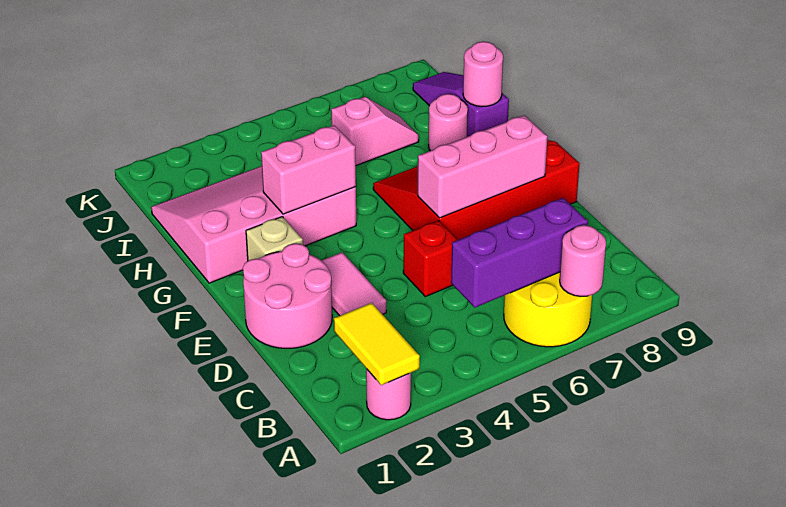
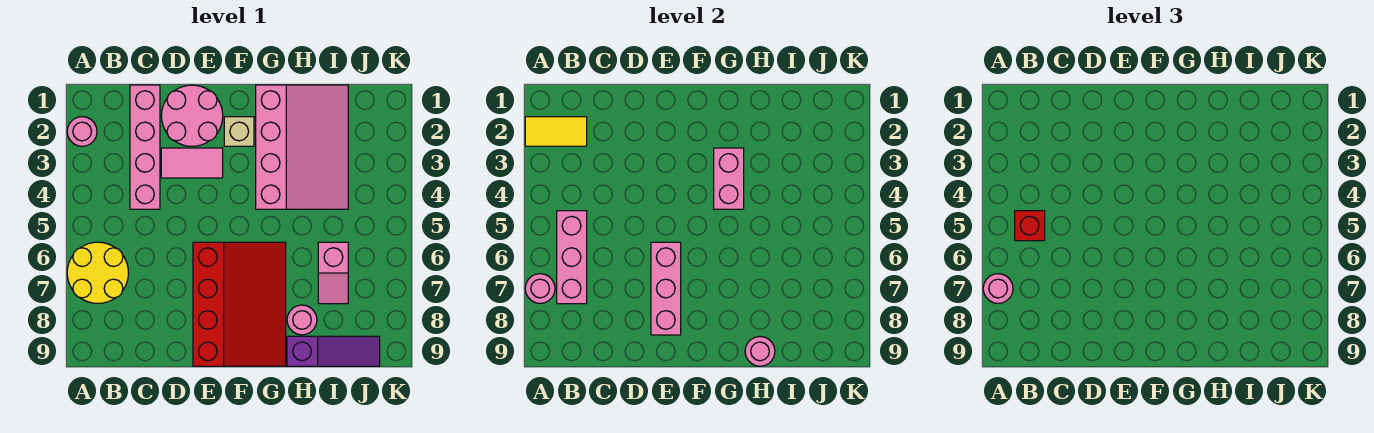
none -> pink round brick A7 level 3
purple brick B5:B7 level 2 -> pink brick B5:B7 level 2
none -> pink brick C1:C4 level 1
red brick D5 level 1 -> red brick B5 level 3

